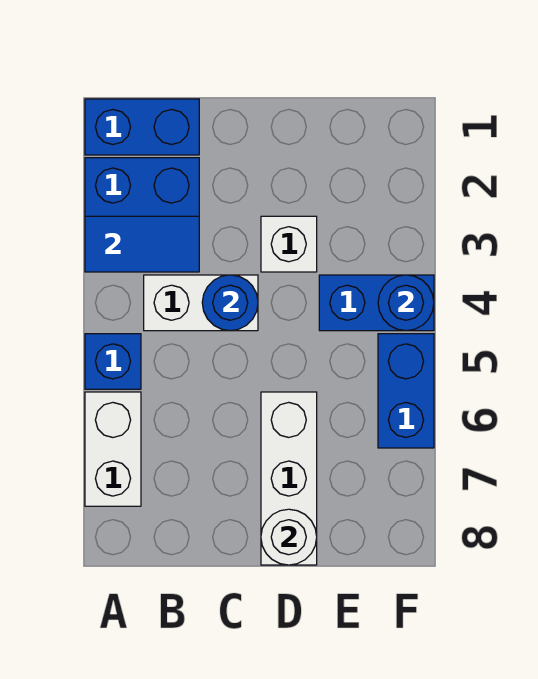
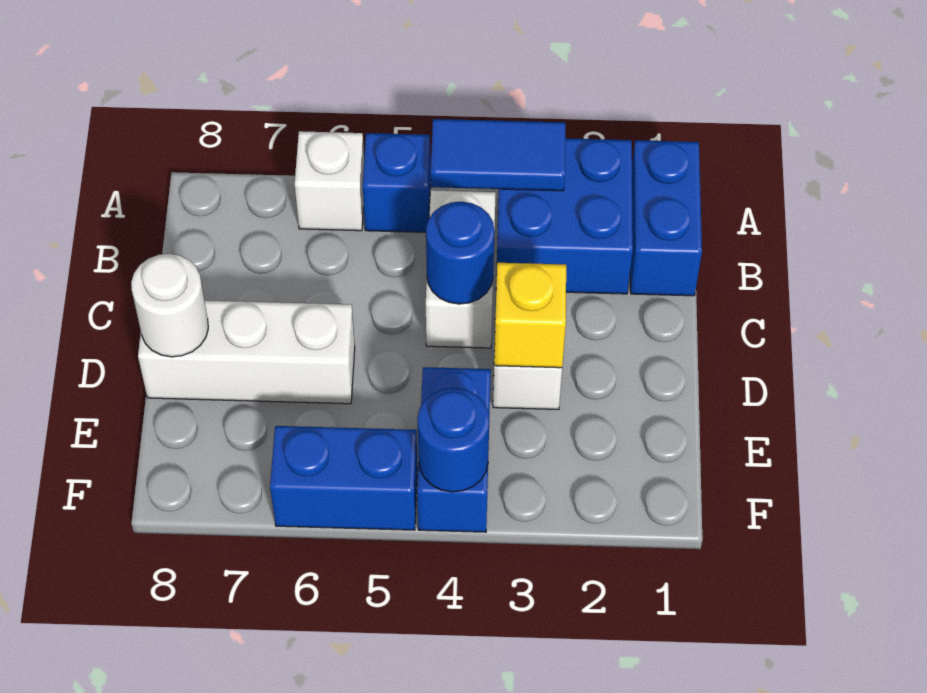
blue tile A3:B3 level 2 -> blue tile A3:A4 level 2
white brick A6:A7 level 1 -> white brick A6 level 1
none -> yellow brick D3 level 2

